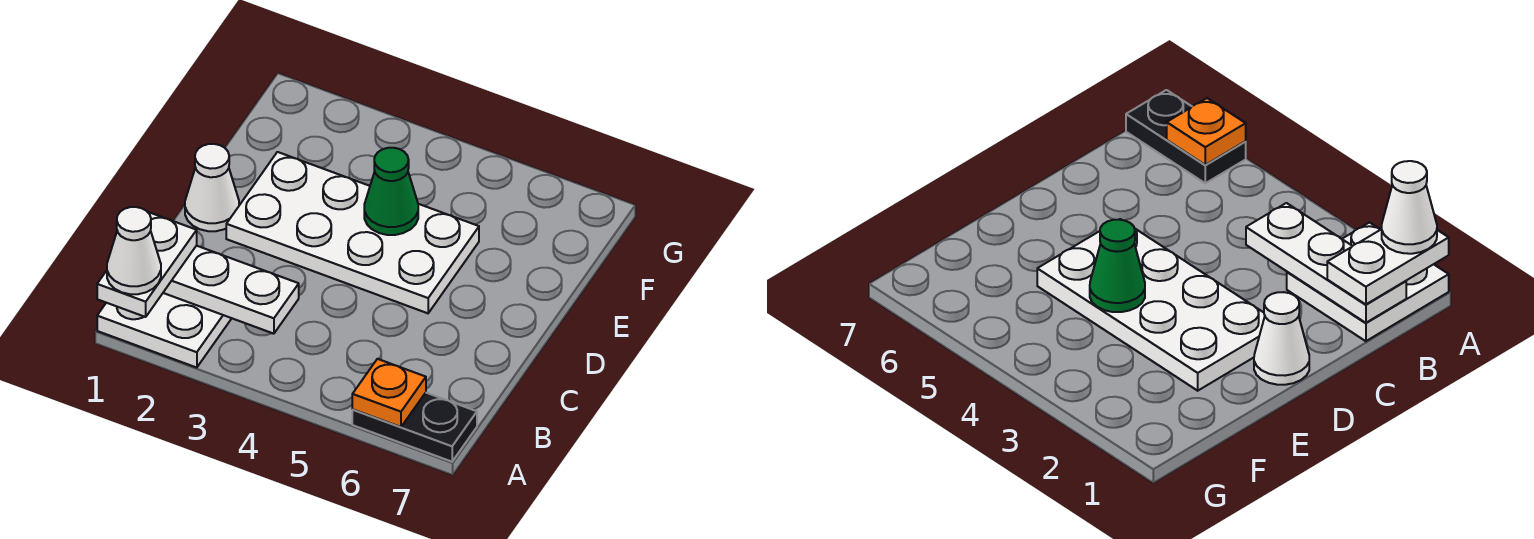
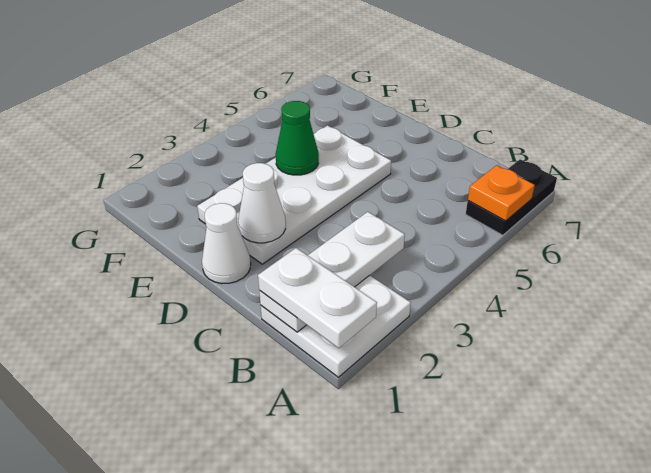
white cone A1 level 4 -> white cone D2 level 2

